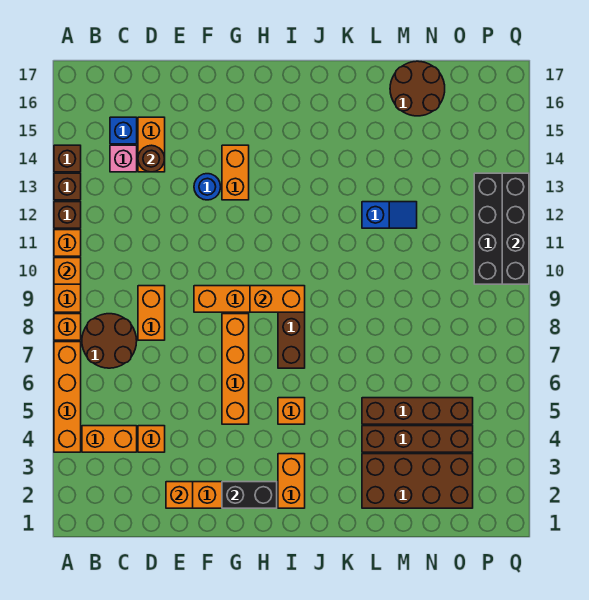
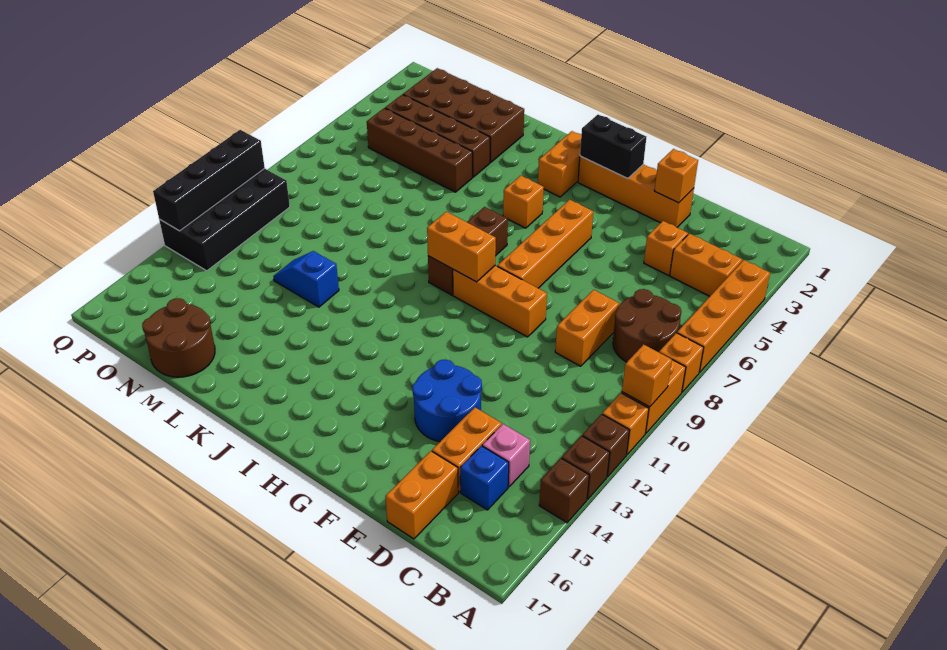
brown round brick D14 level 2 -> none
blue round brick F13 level 1 -> blue round brick E13:F14 level 1
orange brick G13:G14 level 1 -> orange brick D16:D17 level 1

